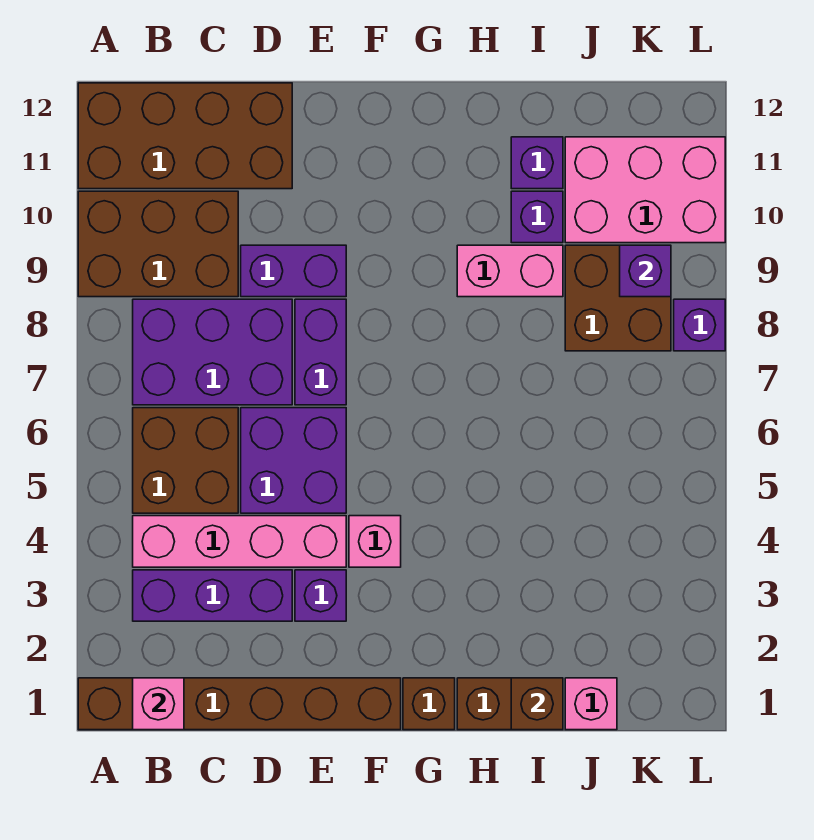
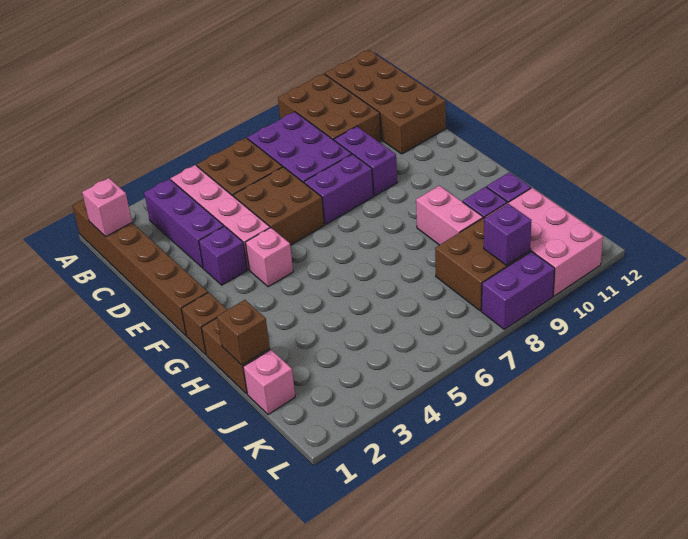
purple brick D5:E6 level 1 -> brown brick D5:E6 level 1
purple brick L8 level 1 -> purple brick L8:L9 level 1

